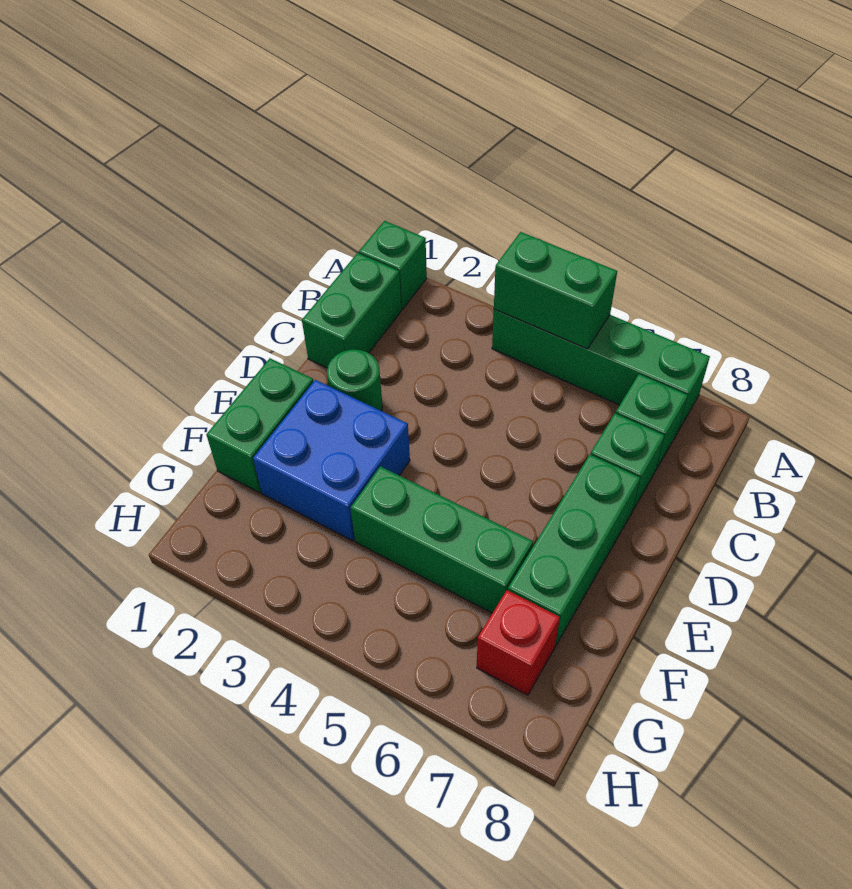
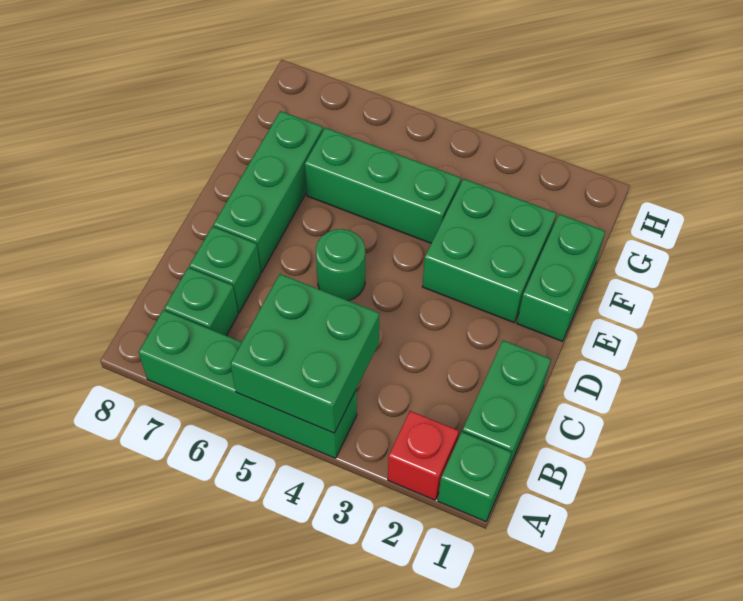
green brick A4:A5 level 2 -> green brick A4:B5 level 2
green round brick D2 level 1 -> green round brick D5 level 1
blue brick E2:F3 level 1 -> green brick E2:F3 level 1
red brick G7 level 1 -> red brick A2 level 1

